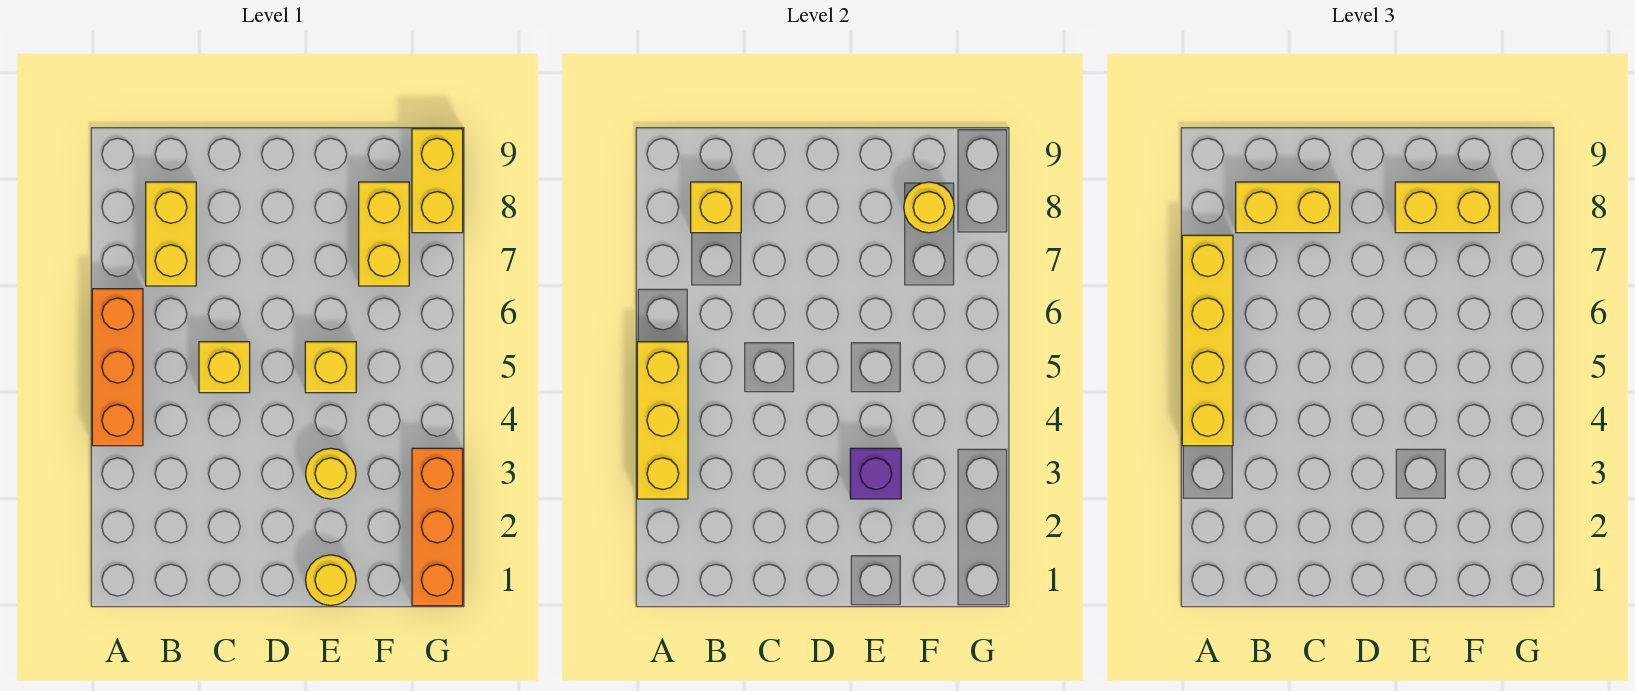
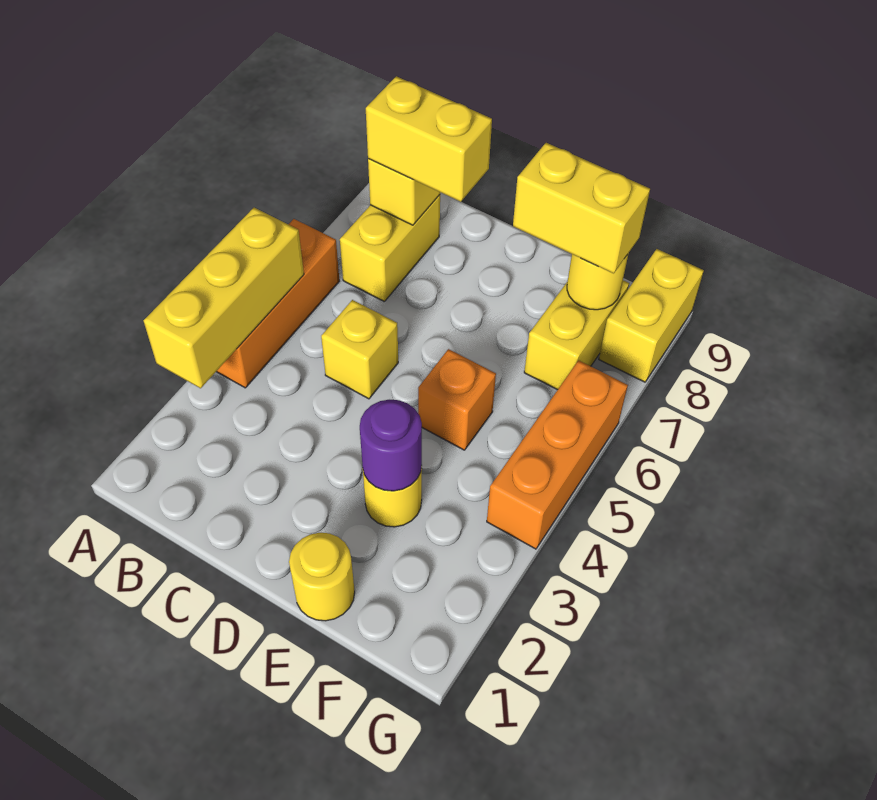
yellow brick A4:A7 level 3 -> none
purple brick E3 level 2 -> purple round brick E3 level 2
yellow brick E5 level 1 -> orange brick E5 level 1
orange brick G1:G3 level 1 -> orange brick G4:G6 level 1

